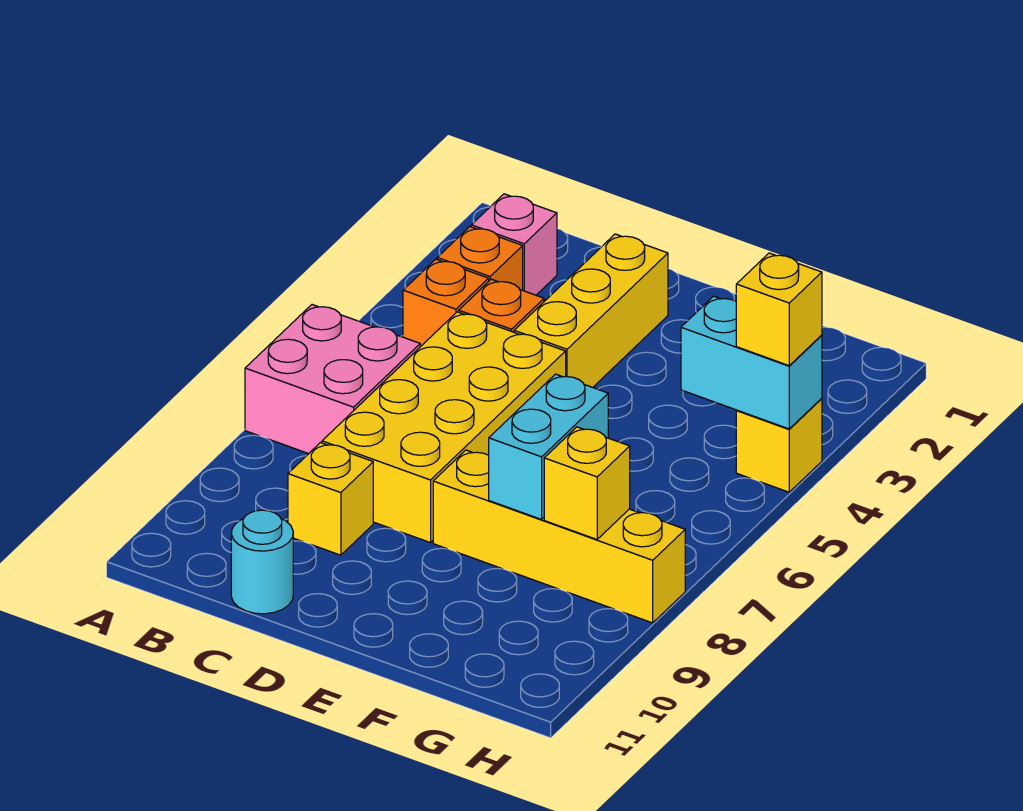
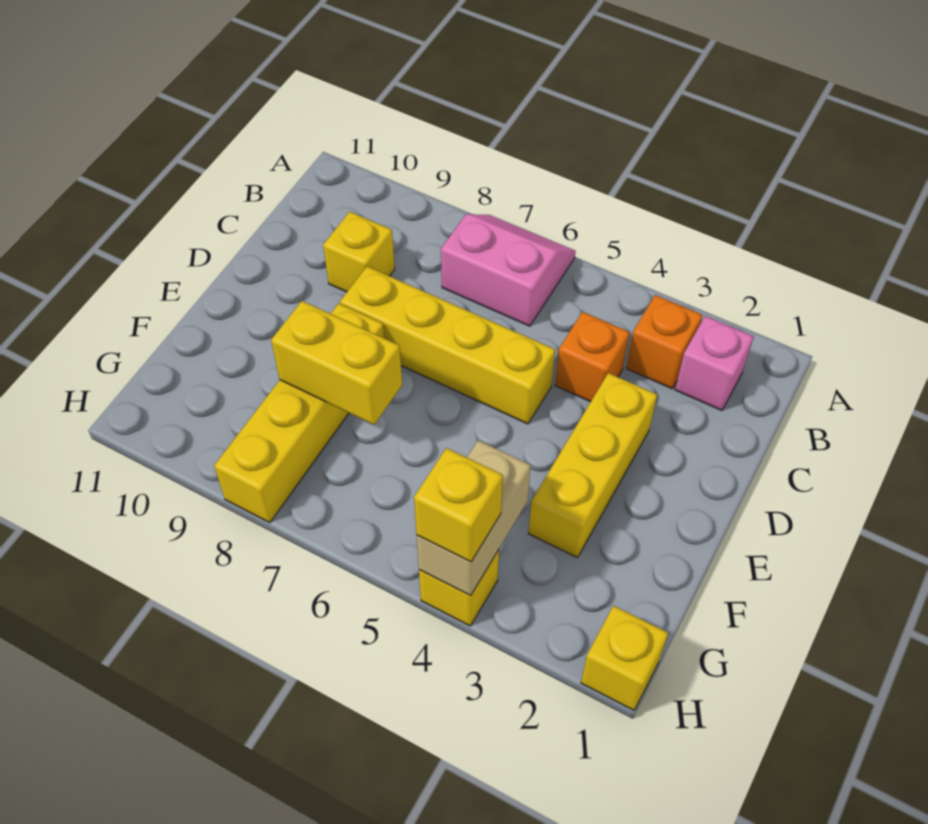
pink brick A6:B7 level 1 -> pink slope A6:B7 level 1 top B
orange brick B4 level 1 -> none
yellow brick C5:D8 level 1 -> yellow brick D5:D8 level 1
cyan round brick C11 level 1 -> none
yellow brick D2:D4 level 1 -> yellow brick D3:F3 level 1
cyan brick F7:F8 level 2 -> yellow brick F7:F8 level 2
cyan brick G4:H4 level 2 -> tan brick G4:H4 level 2
yellow brick G8 level 2 -> yellow brick H1 level 1

